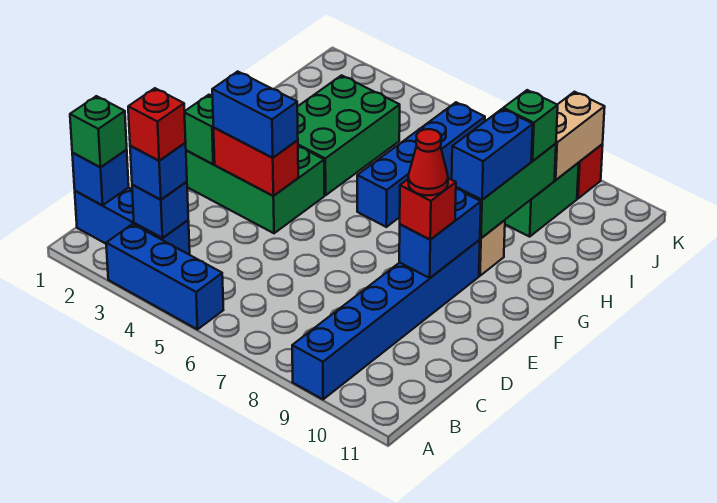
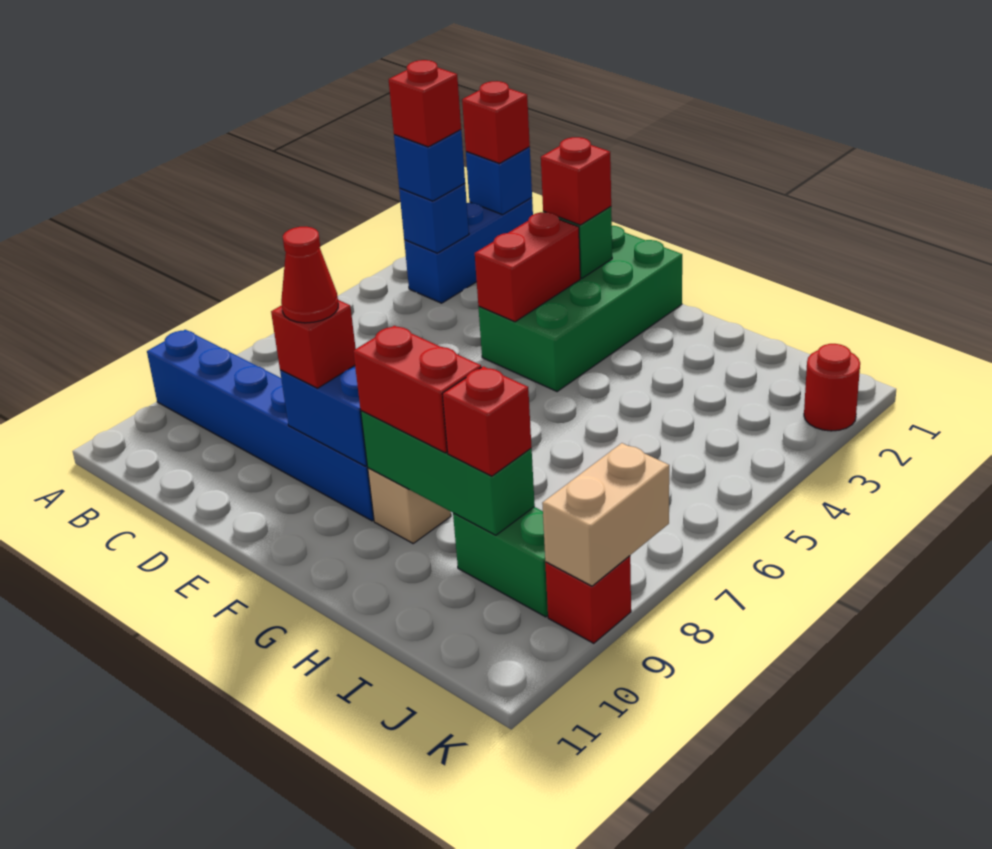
blue brick A3:A5 level 1 -> none
green brick B1 level 3 -> red brick B1 level 3
none -> red brick E2 level 3
blue brick E3:E4 level 3 -> none
green brick G3:I4 level 1 -> none
blue brick G6:J6 level 1 -> none
blue brick G9:H9 level 3 -> red brick G9:H9 level 3
green brick I9 level 3 -> red brick I9 level 3
tan brick J9:K9 level 2 -> tan brick K8:K9 level 2
none -> red round brick K2 level 1

